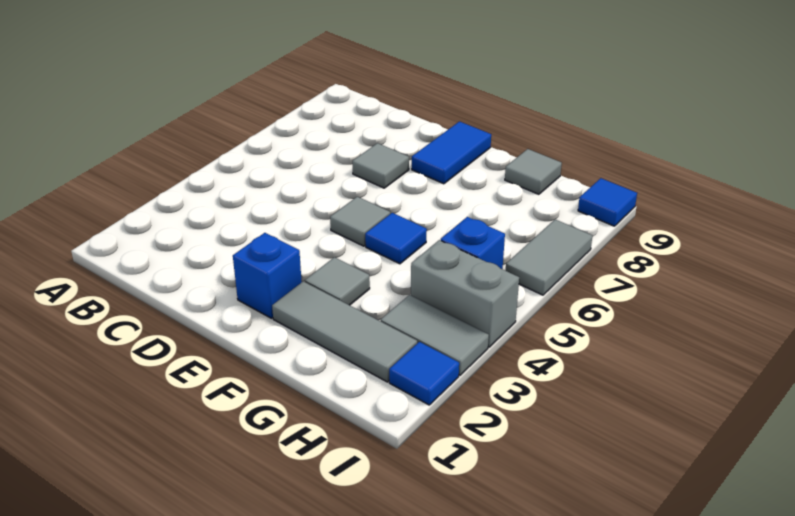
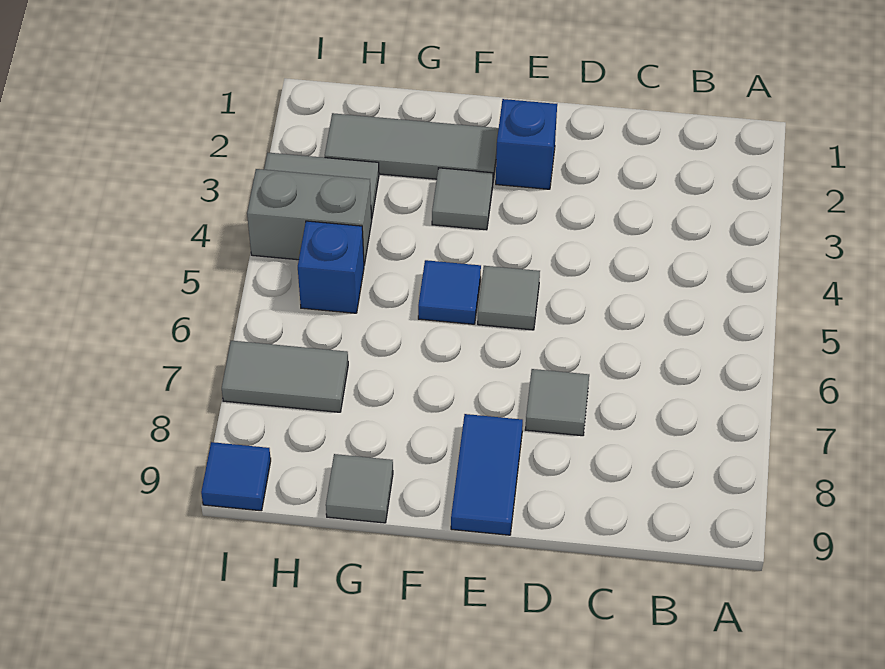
blue tile I2 level 1 -> none
grey tile I6:I7 level 1 -> grey tile H7:I7 level 1

